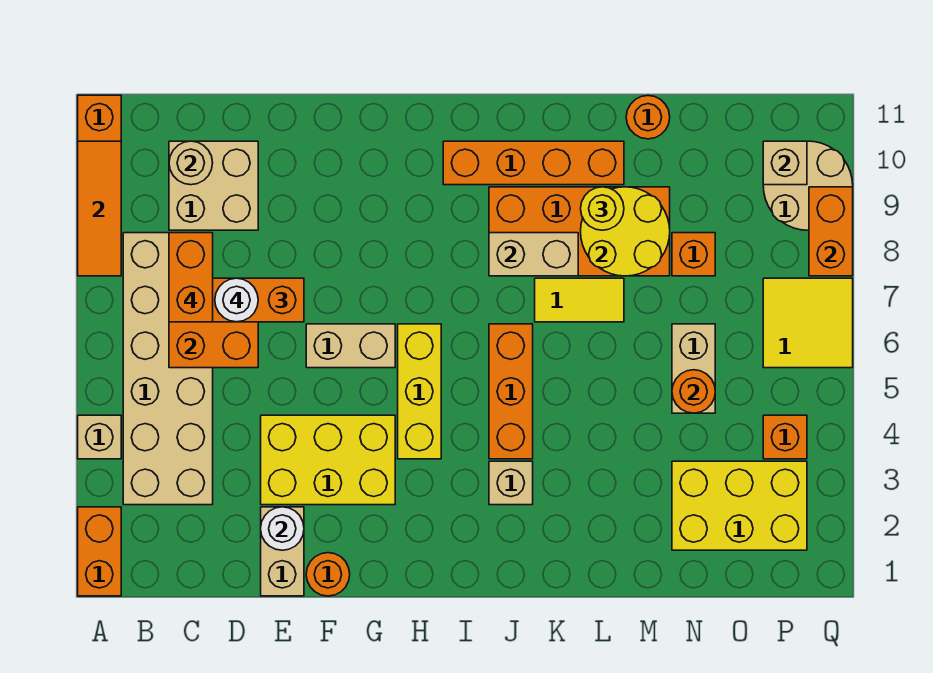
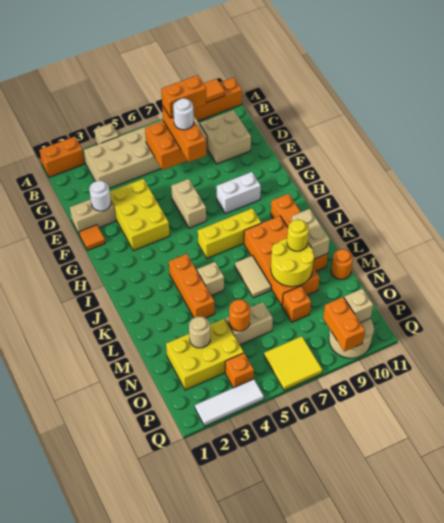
tan round brick C10 level 2 -> tan round brick N3 level 2
orange round brick F1 level 1 -> orange tile F1 level 1
none -> white brick G8:G9 level 1
yellow brick H4:H6 level 1 -> yellow brick I6:I8 level 1
tan brick J3 level 1 -> tan brick K5 level 1
orange brick J4:J6 level 1 -> orange brick J4:L4 level 1
tan brick J8:K8 level 2 -> tan brick K10:L10 level 2
yellow tile K7:L7 level 1 -> tan tile K7:L7 level 1
yellow brick N2:P3 level 1 -> yellow brick N2:O4 level 1
none -> white tile Q2:Q4 level 1
orange brick Q8:Q9 level 2 -> orange brick P9:Q9 level 2

